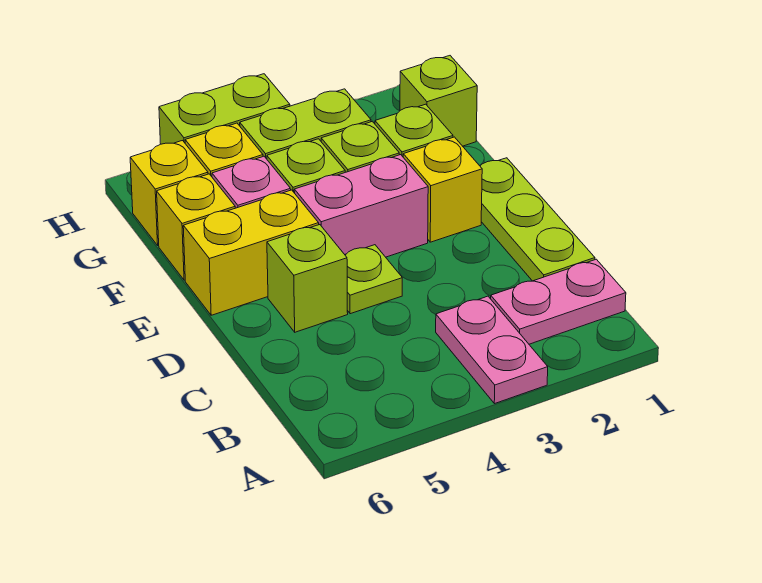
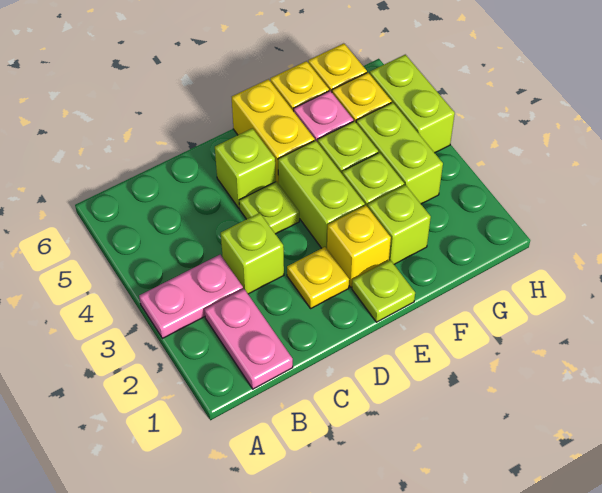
lime plate C1:E1 level 1 -> lime plate E1 level 1
none -> yellow plate D2 level 1
pink brick E3:E4 level 1 -> lime brick E3:E4 level 1
lime brick G1 level 1 -> lime brick C3 level 1

